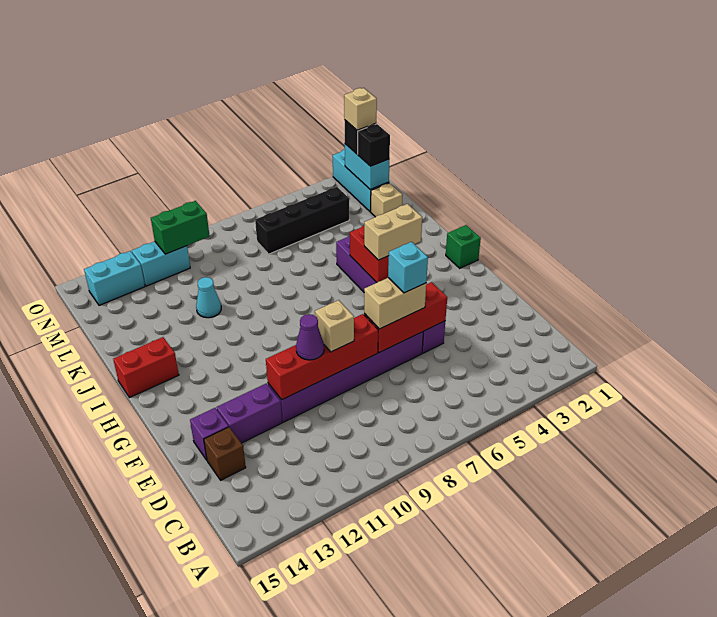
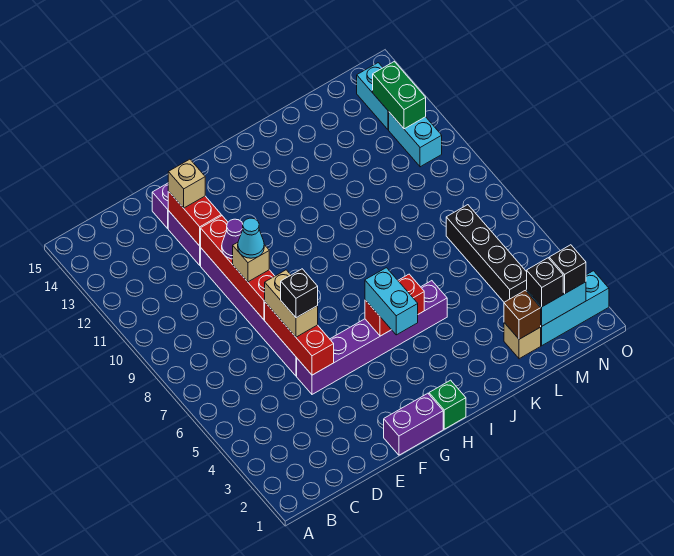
brown brick D14 level 1 -> brown brick L2 level 2
cyan brick E6 level 4 -> black brick E6 level 4
none -> purple brick F1:G1 level 1
tan brick H4:H5 level 3 -> cyan brick H4:H5 level 3
red brick I14:I15 level 1 -> red brick E12:E13 level 2
cyan cone K11 level 1 -> cyan cone E9 level 4
tan brick N2 level 4 -> tan brick E13 level 3
green brick N10:N11 level 2 -> green brick N12:N13 level 2

